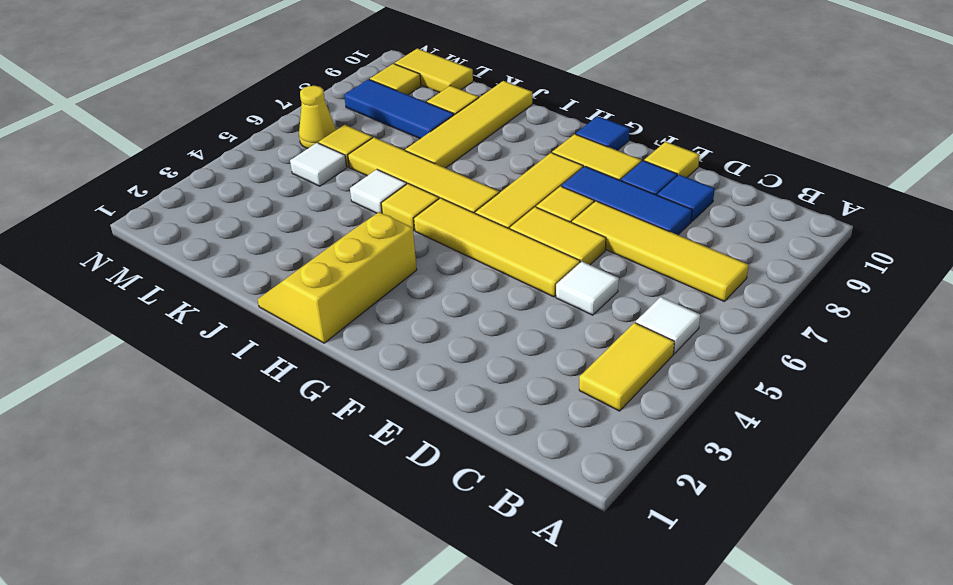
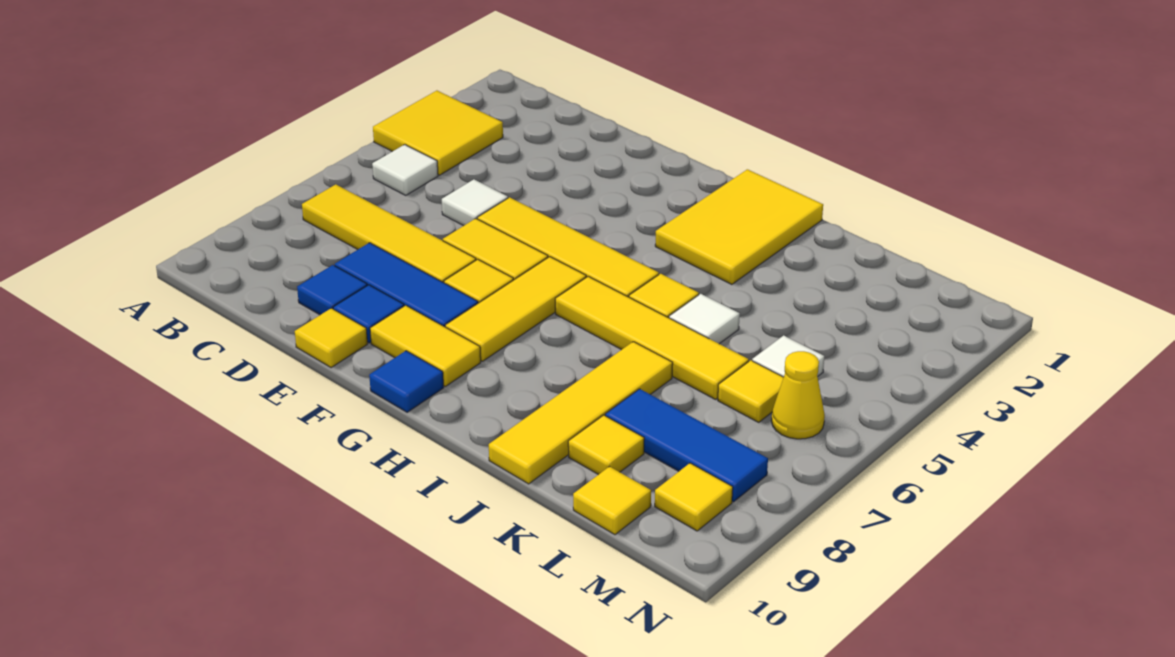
yellow tile B3:B4 level 1 -> yellow tile A3:B4 level 1
yellow slope H1:I3 level 1 top H -> yellow tile H1:I3 level 1
yellow tile L10:M10 level 1 -> yellow tile L10 level 1

